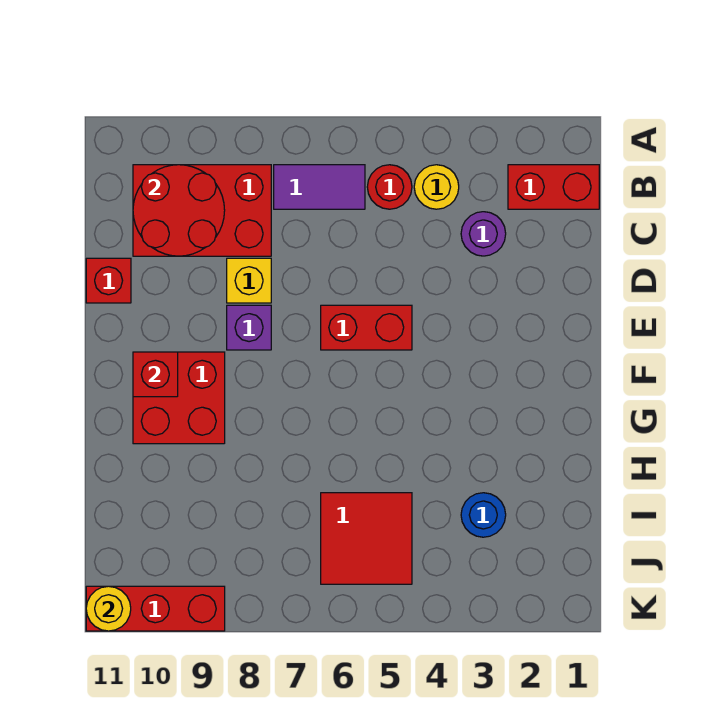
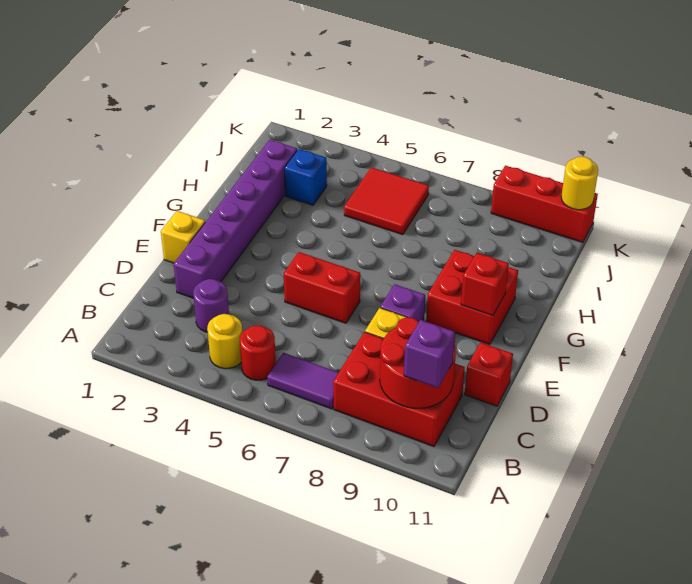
red brick B1:B2 level 1 -> none
none -> purple brick B10 level 3
none -> purple brick D2:I2 level 1
none -> yellow brick E1 level 1
blue round brick I3 level 1 -> blue brick I3 level 1

